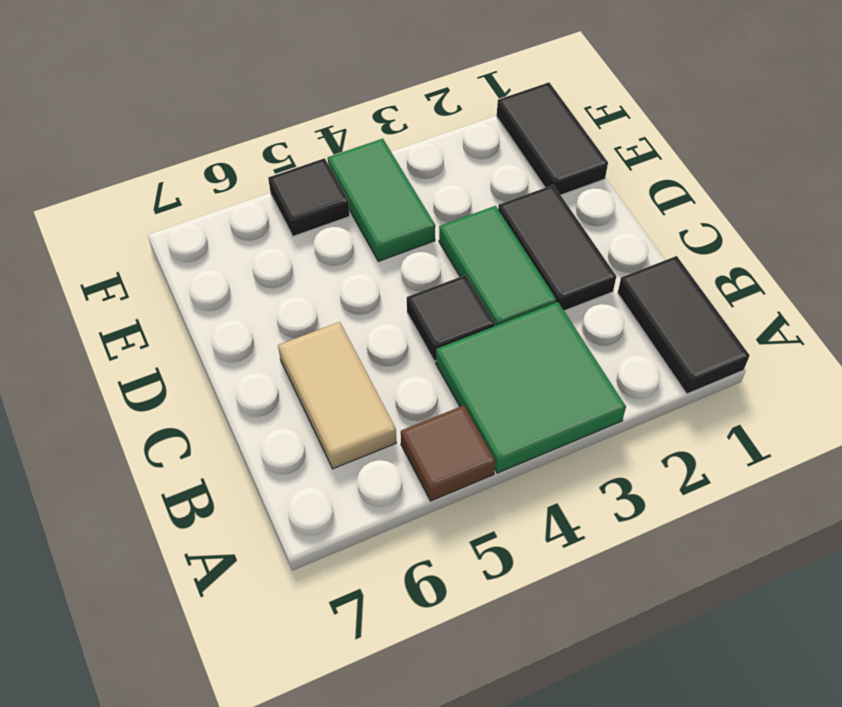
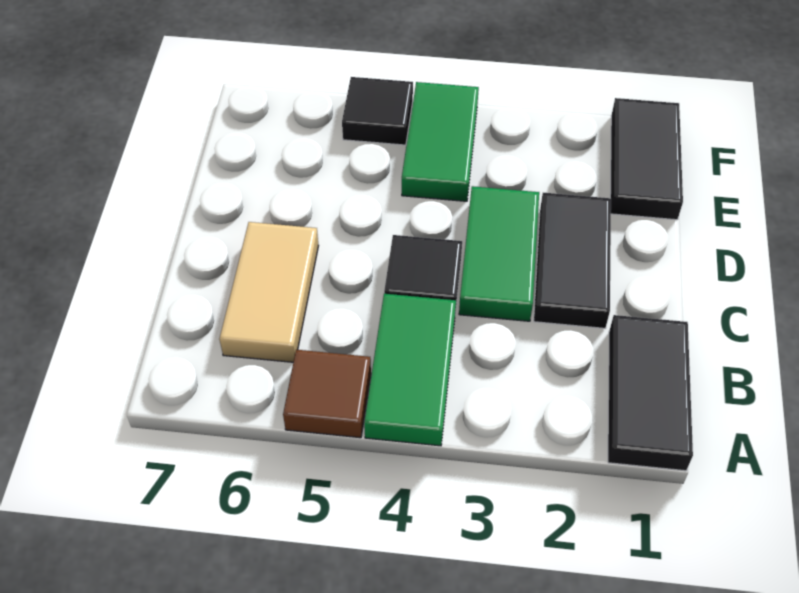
green tile A3:B4 level 1 -> green tile A4:B4 level 1

